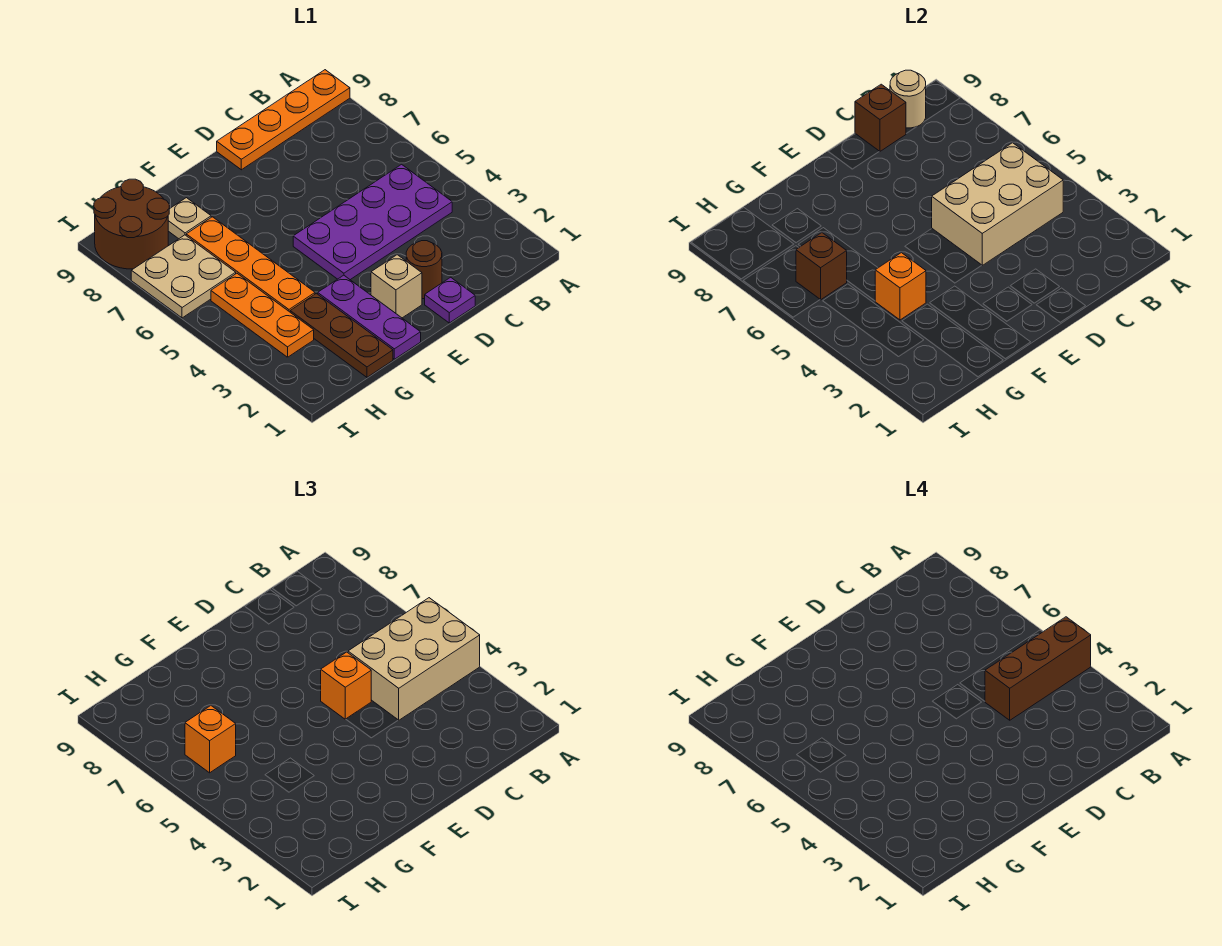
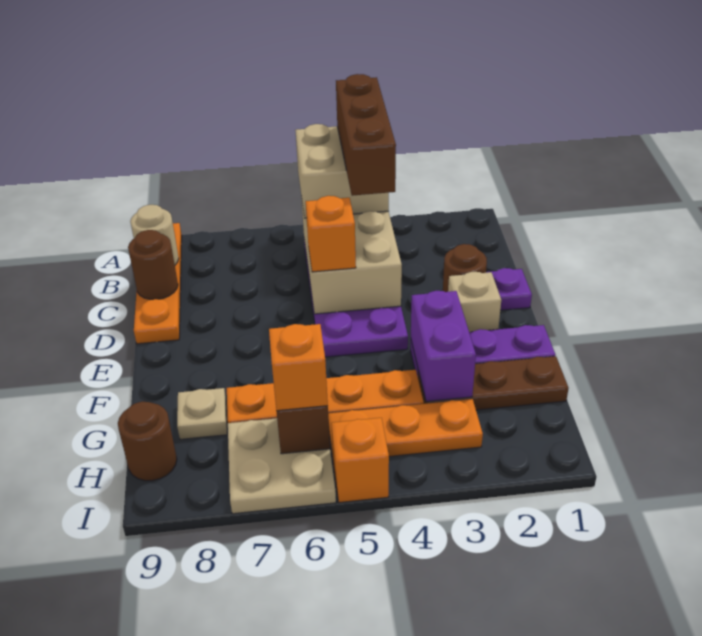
tan brick A4:C5 level 3 -> tan brick A4:B5 level 3
brown brick C9 level 2 -> brown round brick C9 level 2
none -> purple brick F3:G3 level 2
orange brick G4 level 2 -> orange brick I5 level 1
brown round brick H8:I9 level 1 -> brown round brick H9 level 1

